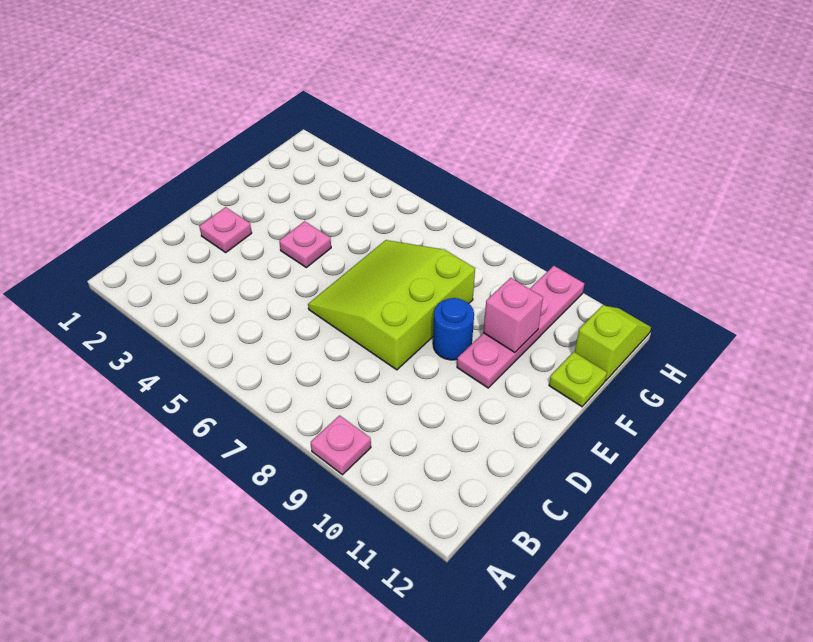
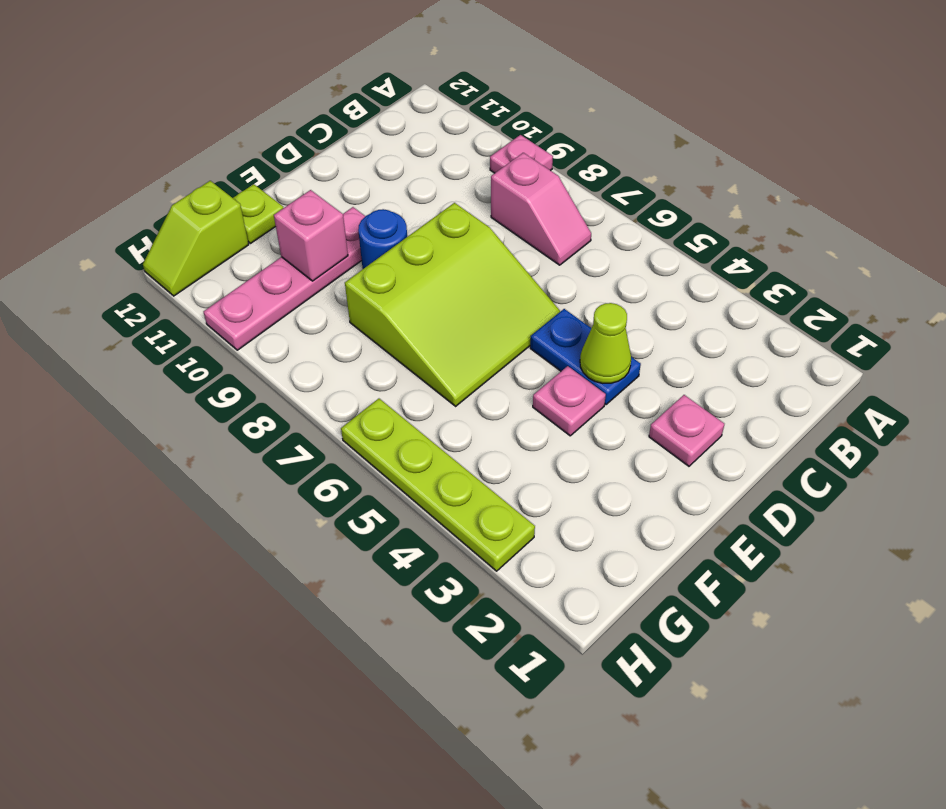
none -> pink slope B7:B8 level 1 top 8
none -> blue plate D4:D5 level 1
none -> lime cone D4 level 2
none -> lime plate H3:H6 level 1

